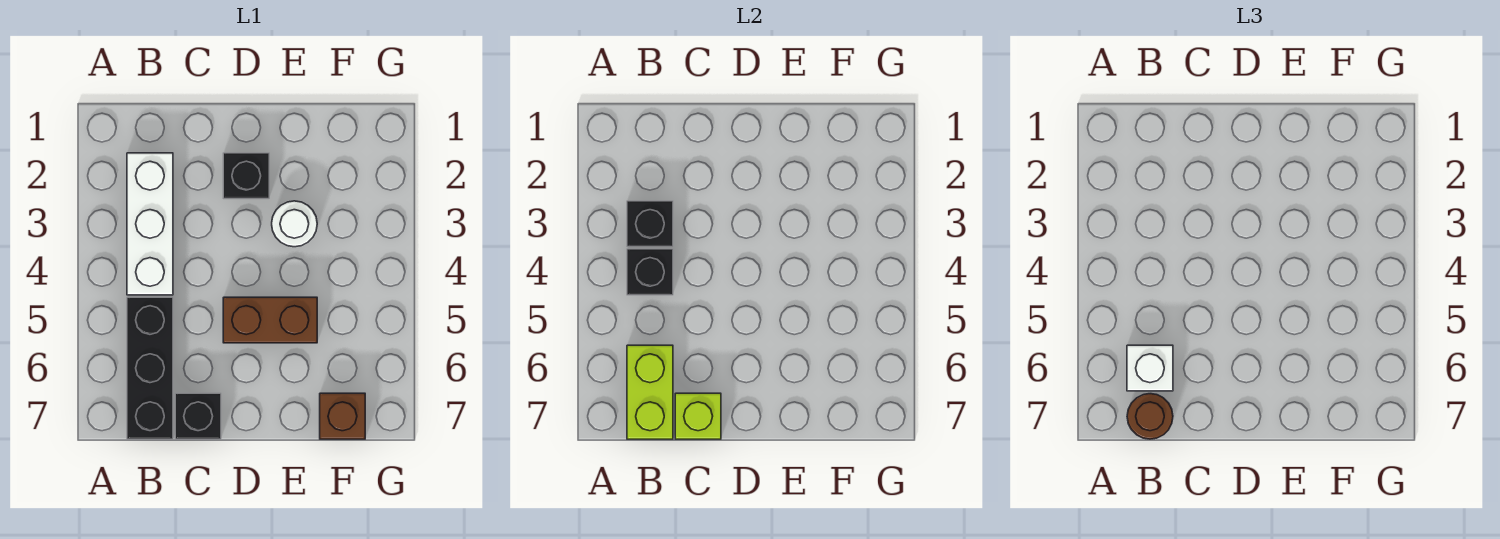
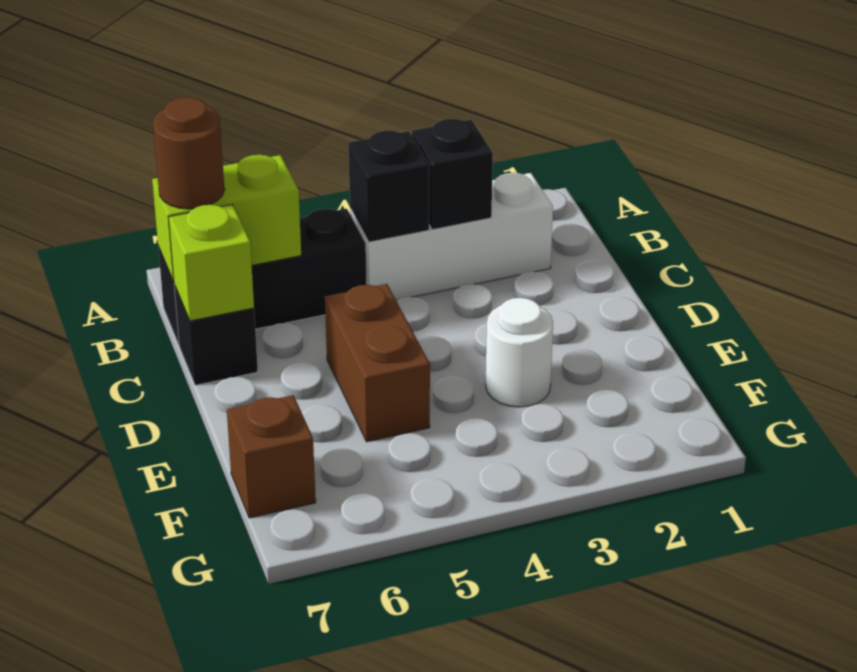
white brick B6 level 3 -> none
black brick D2 level 1 -> none

